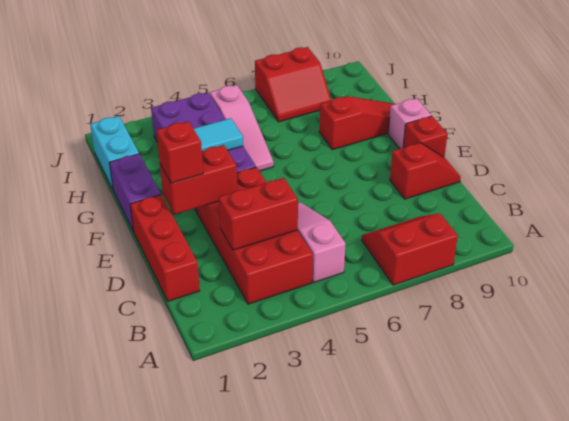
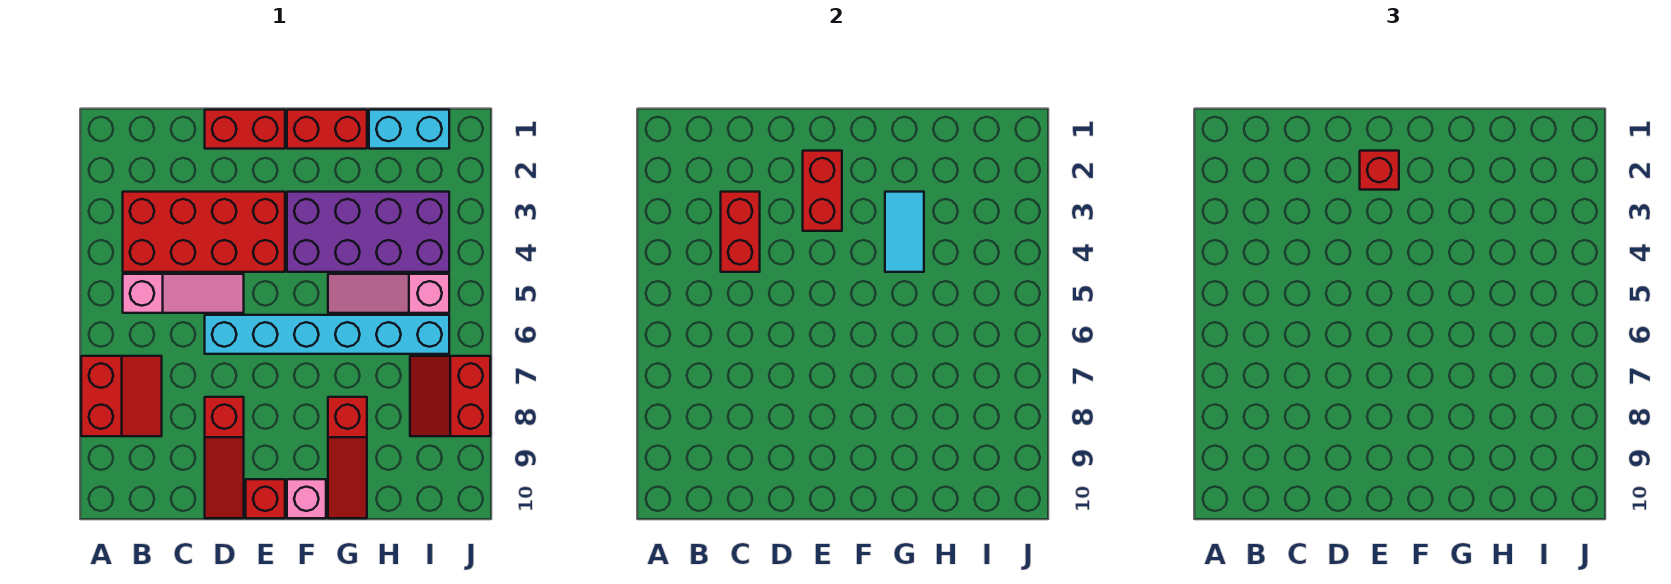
red brick C1:E1 level 1 -> red brick D1:E1 level 1
none -> cyan brick D6:I6 level 1
red slope D9:D10 level 1 top 9 -> red slope D8:D10 level 1 top 8
purple brick F1:G1 level 1 -> red brick F1:G1 level 1

